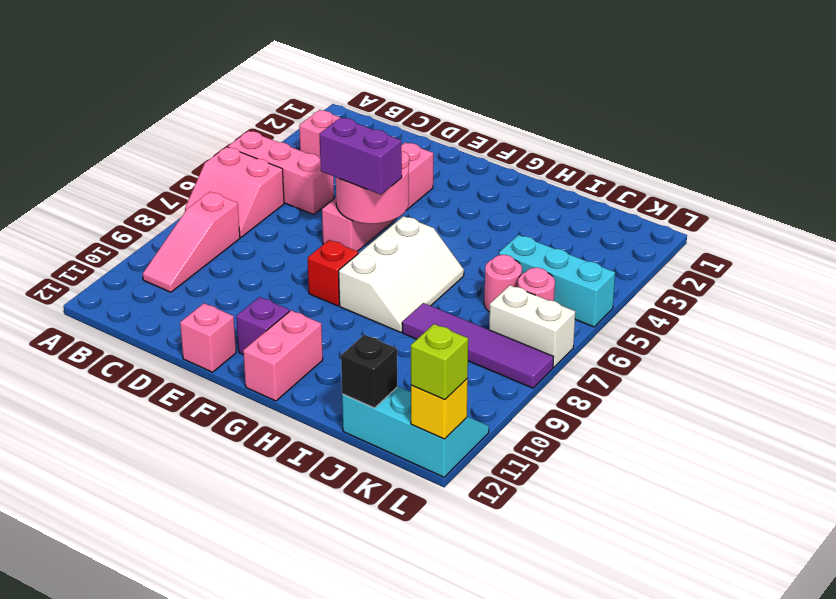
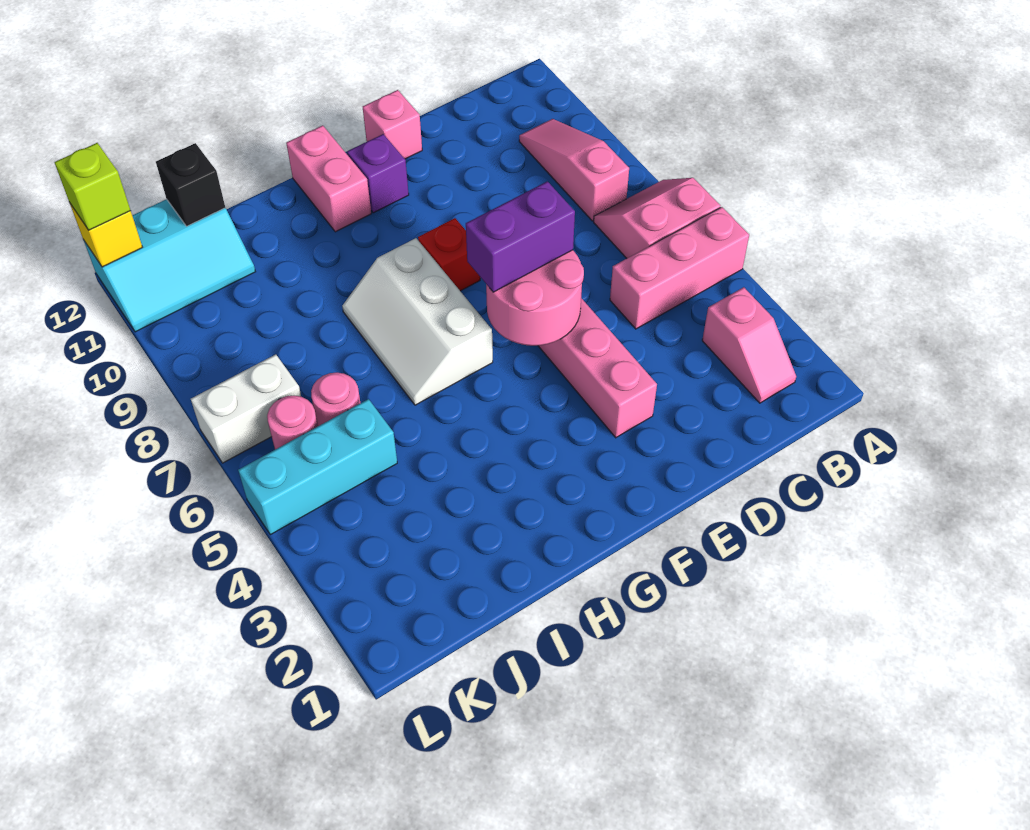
purple tile I8:L8 level 1 -> none

